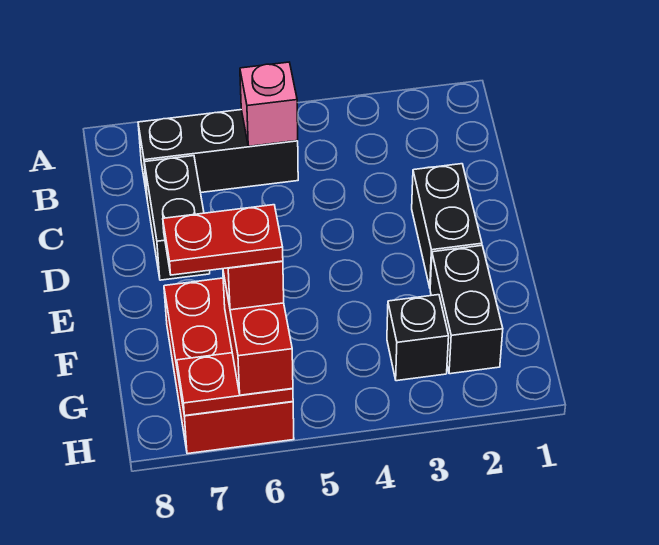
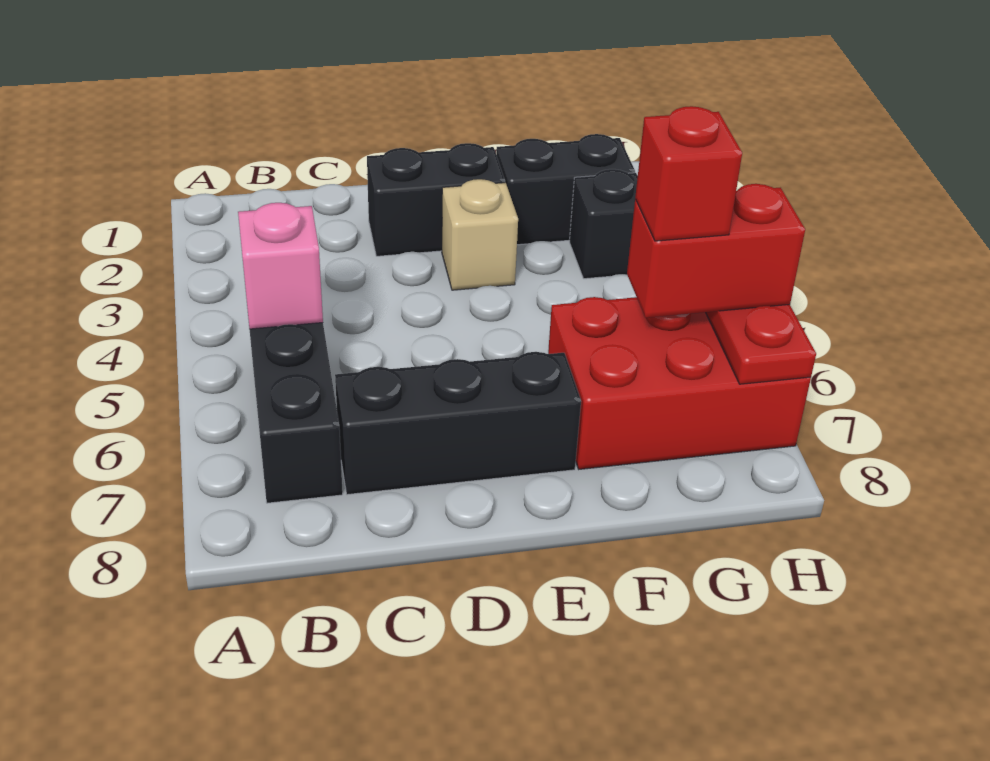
black brick C7:D7 level 1 -> black brick C7:E7 level 1
none -> tan brick E3 level 1
red plate G6:G7 level 5 -> none

